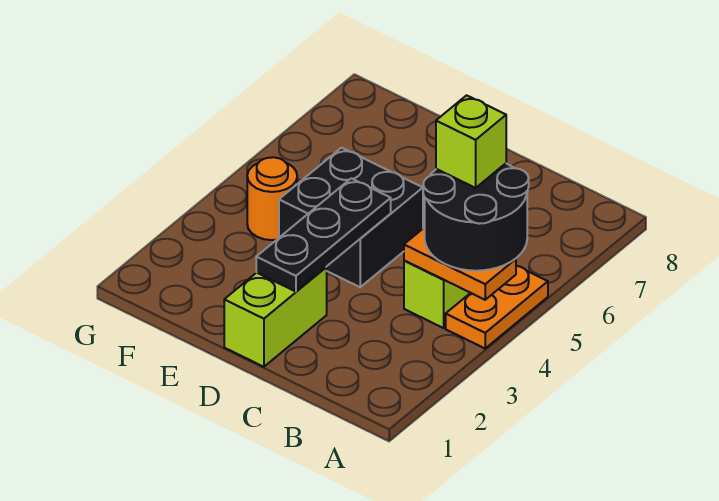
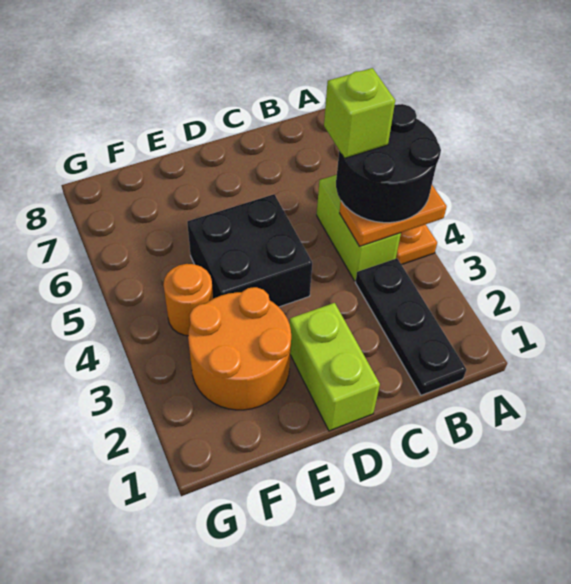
black plate D2:D4 level 2 -> black plate B1:B3 level 1
none -> orange round brick E2:F3 level 1

